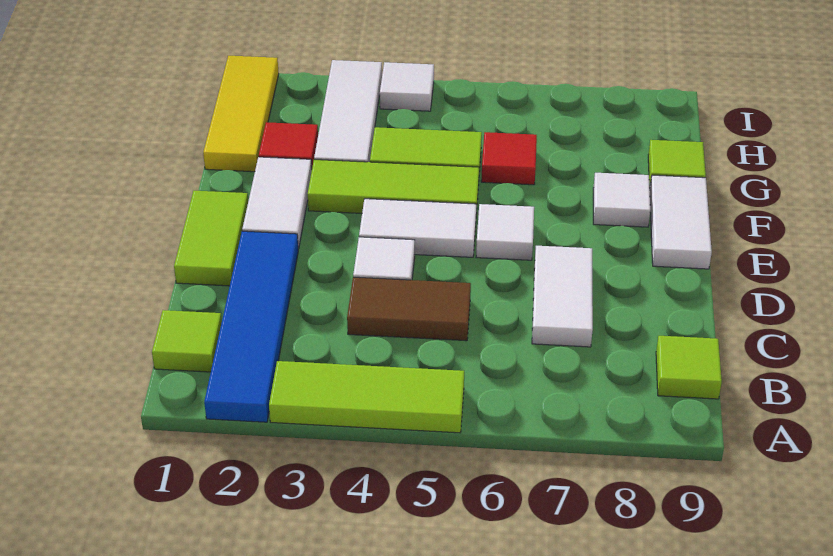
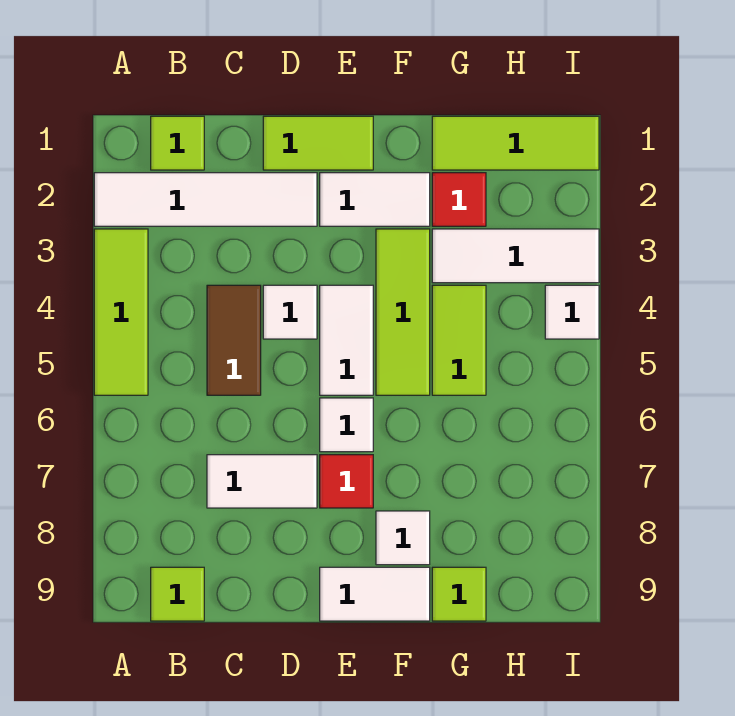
blue tile A2:D2 level 1 -> white tile A2:D2 level 1
yellow tile G1:I1 level 1 -> lime tile G1:I1 level 1
red tile G6 level 1 -> red tile E7 level 1

